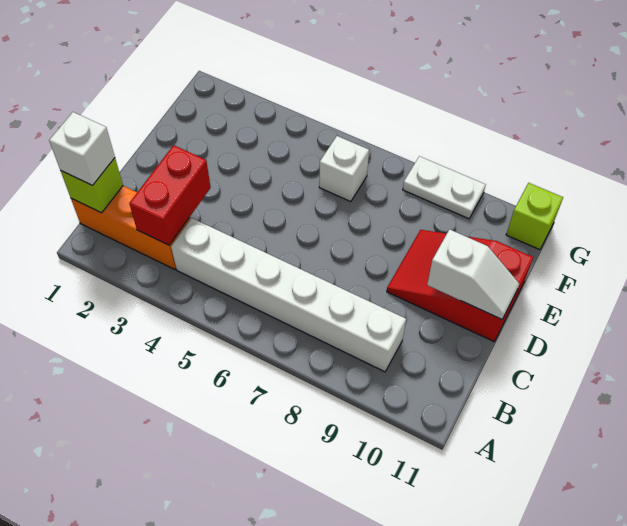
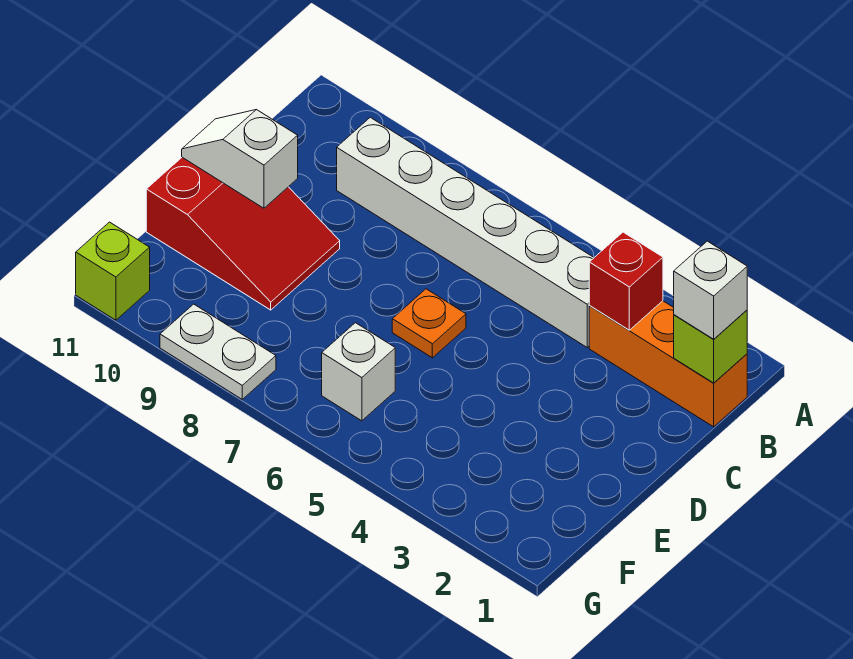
red brick B3:C3 level 2 -> red brick B3 level 2
none -> orange plate D6 level 1

